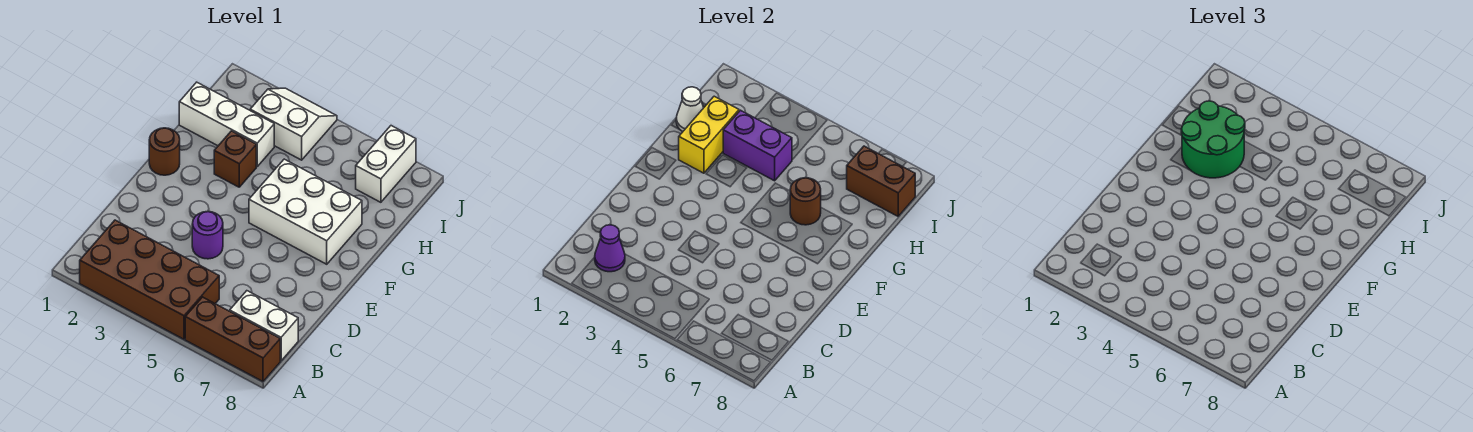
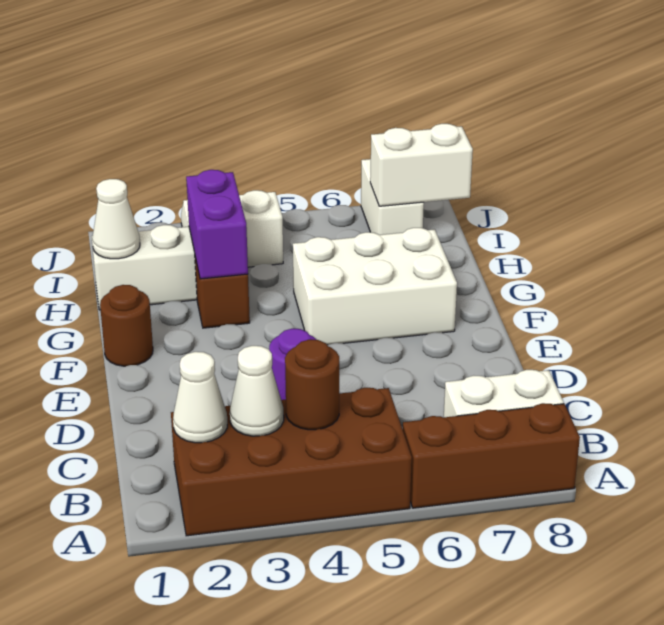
purple cone B2 level 2 -> white cone B2 level 2
none -> white cone B3 level 2
yellow brick G2:H2 level 2 -> none
green round brick G2:H3 level 3 -> none
brown round brick G6 level 2 -> brown round brick B4 level 2
purple brick H3:H4 level 2 -> purple brick G3:H3 level 2
brown brick I7:I8 level 2 -> white brick I7:I8 level 2

